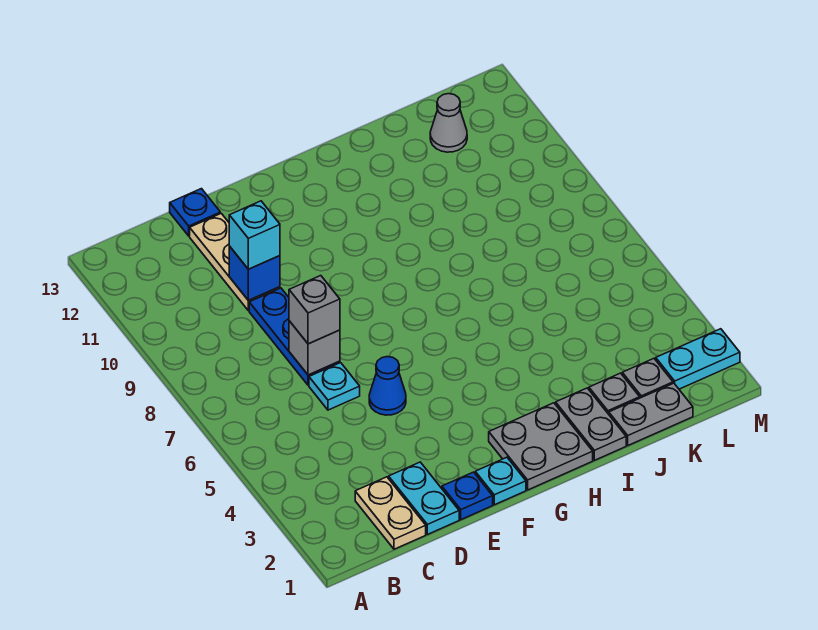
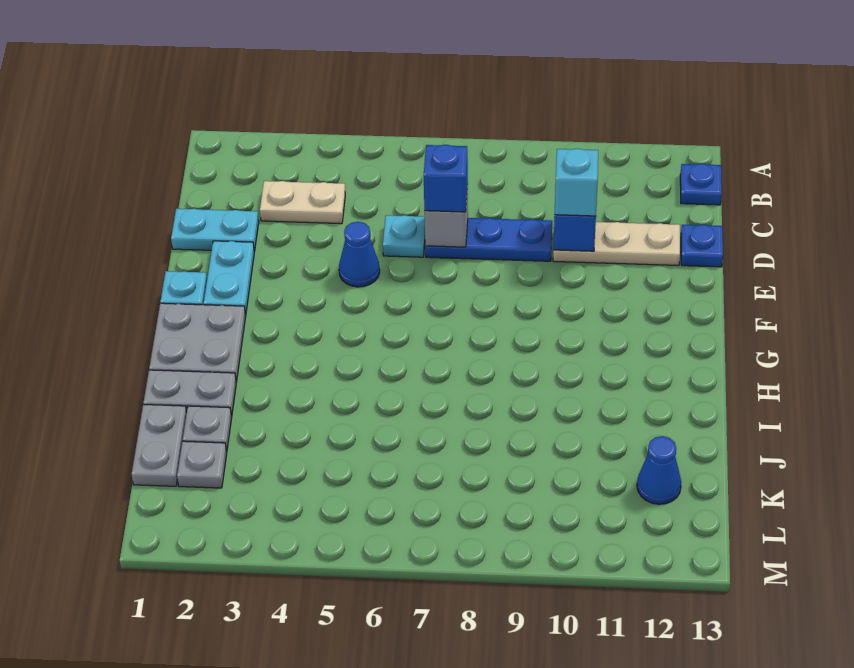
tan plate C1:C2 level 1 -> tan plate C3:C4 level 1
grey brick D7 level 3 -> blue brick D7 level 3
blue plate E1 level 1 -> blue plate B13 level 1
grey cone K12 level 1 -> blue cone K12 level 1
cyan plate L2:M2 level 1 -> cyan plate E2:F2 level 1

